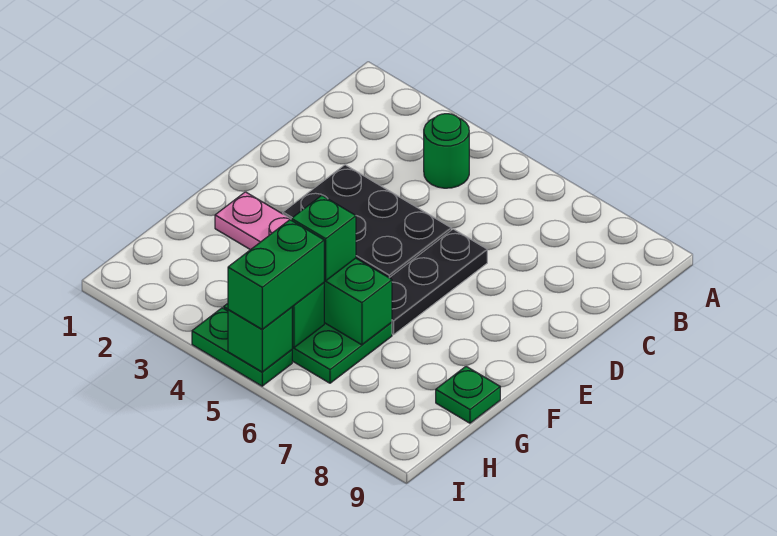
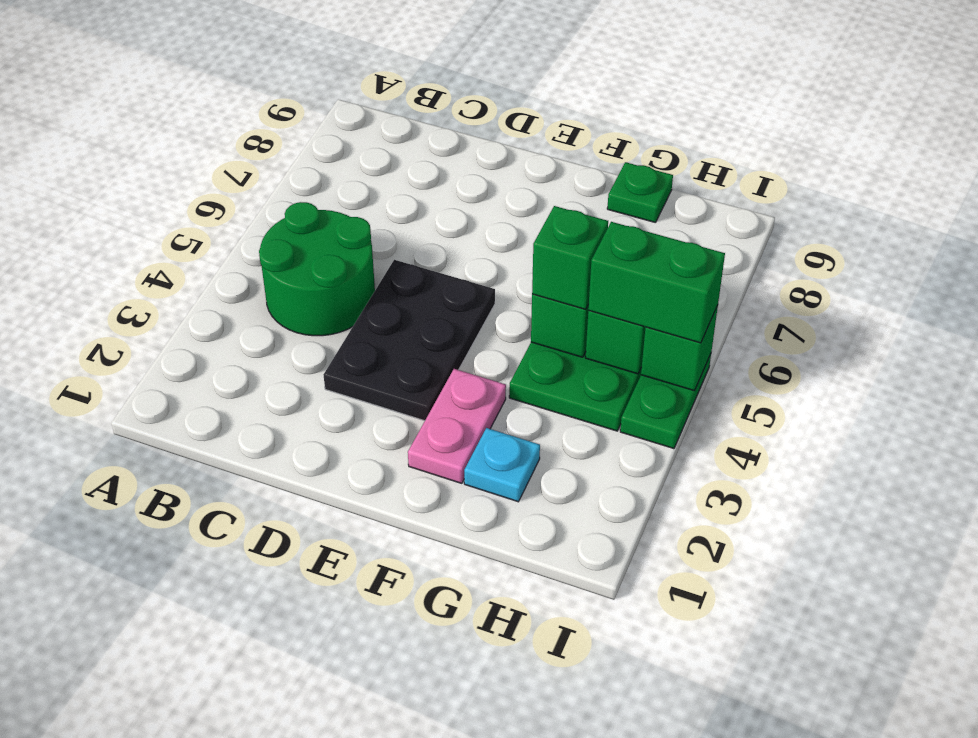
green round brick B4 level 1 -> green round brick B4:C5 level 1
black plate D6:F6 level 1 -> none
none -> cyan plate G2 level 1

